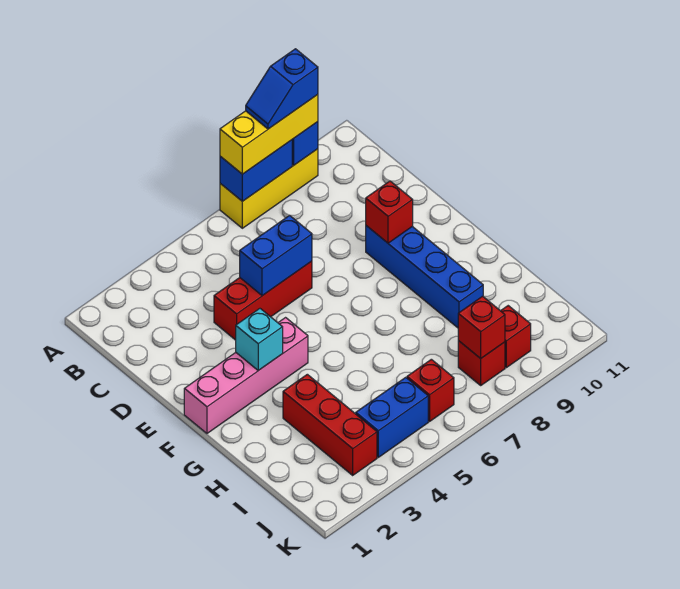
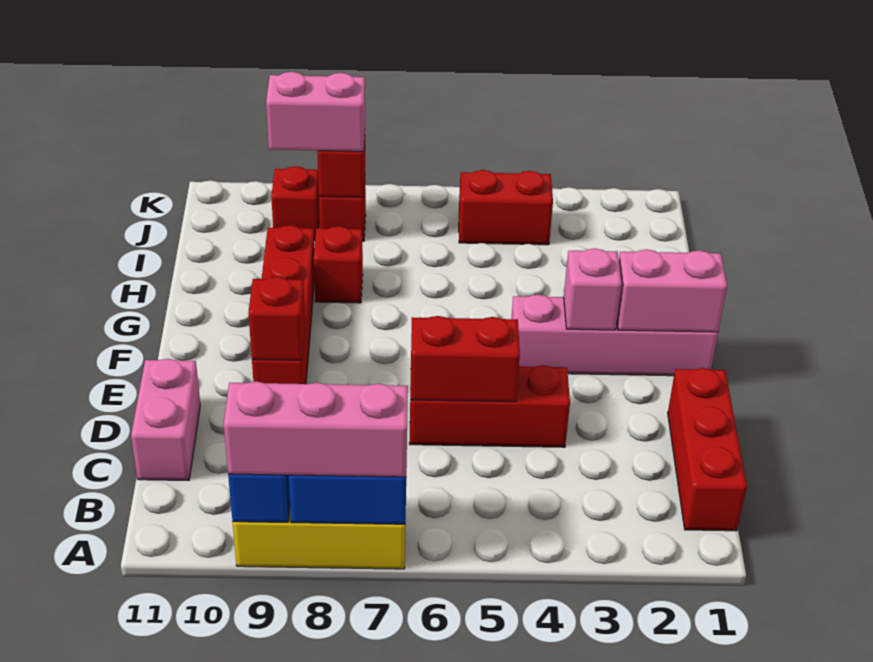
yellow brick A7:A9 level 3 -> pink brick A7:A9 level 3
blue slope A8:A9 level 4 top 9 -> none
none -> pink brick C11:D11 level 1
blue brick D5:D6 level 2 -> red brick D5:D6 level 2
blue brick E9:H9 level 1 -> red brick E9:H9 level 1
none -> pink brick F1:F2 level 2
cyan brick F3 level 2 -> pink brick F3 level 2
red brick H3:J3 level 1 -> red brick B1:D1 level 1
blue brick J4:J5 level 1 -> red brick J4:J5 level 1
red brick J6 level 1 -> red brick H8 level 1
none -> pink brick J8:J9 level 3

